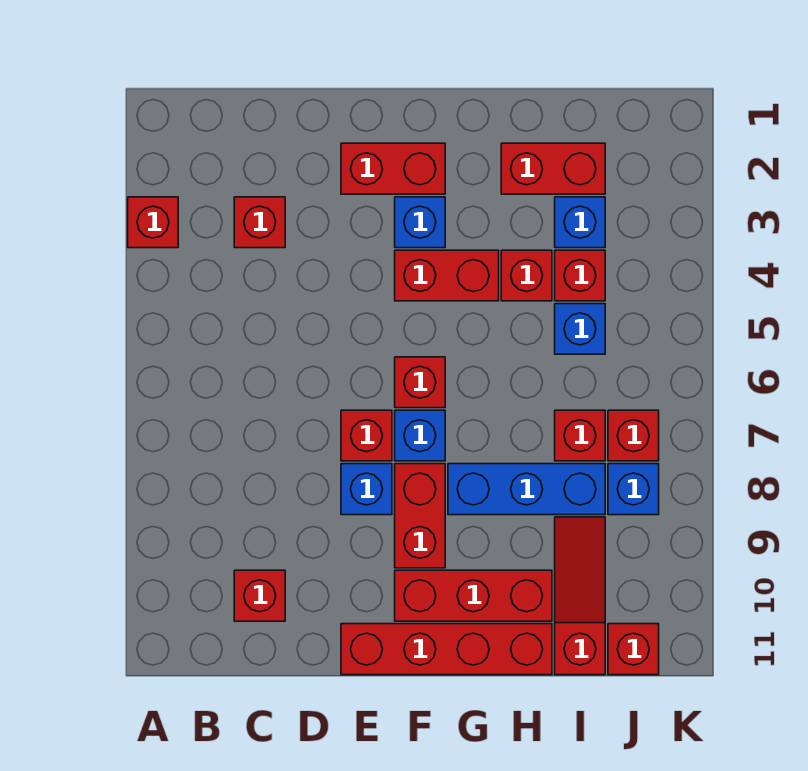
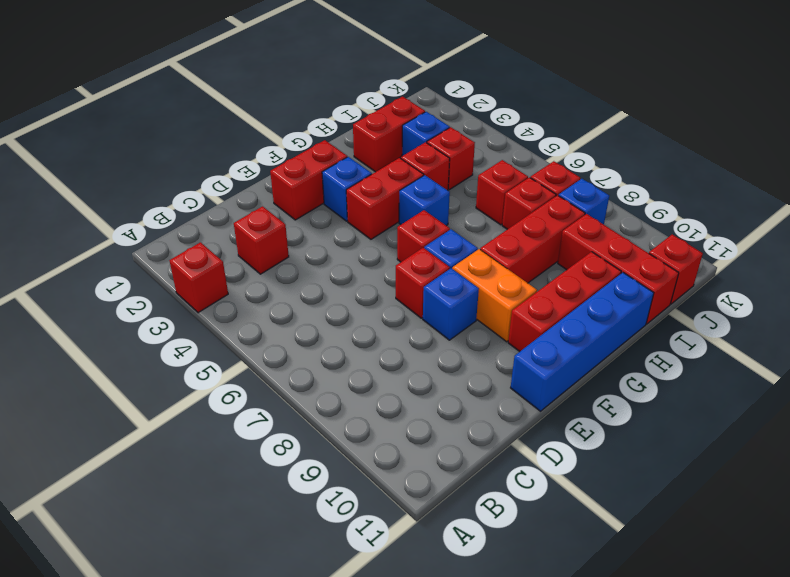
red brick C10 level 1 -> red brick I6 level 1
red brick E11:H11 level 1 -> blue brick E11:H11 level 1
red brick F8:F9 level 1 -> orange brick F8:F9 level 1
blue brick G8:I8 level 1 -> red brick G8:I8 level 1
blue brick I5 level 1 -> blue brick G5 level 1
red slope I9:I11 level 1 top 11 -> red brick I9:I11 level 1

